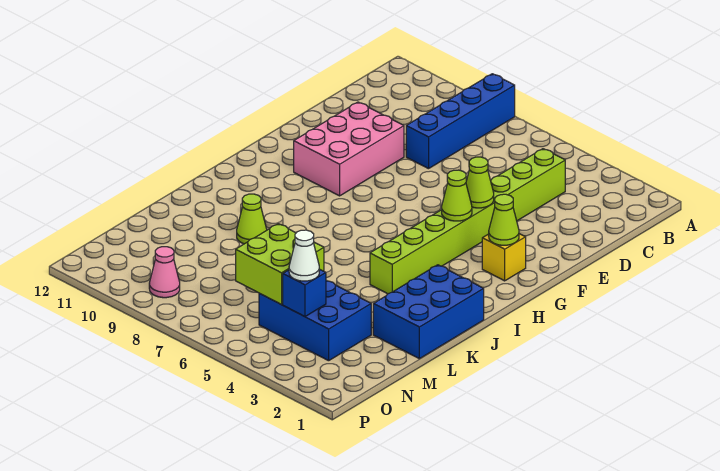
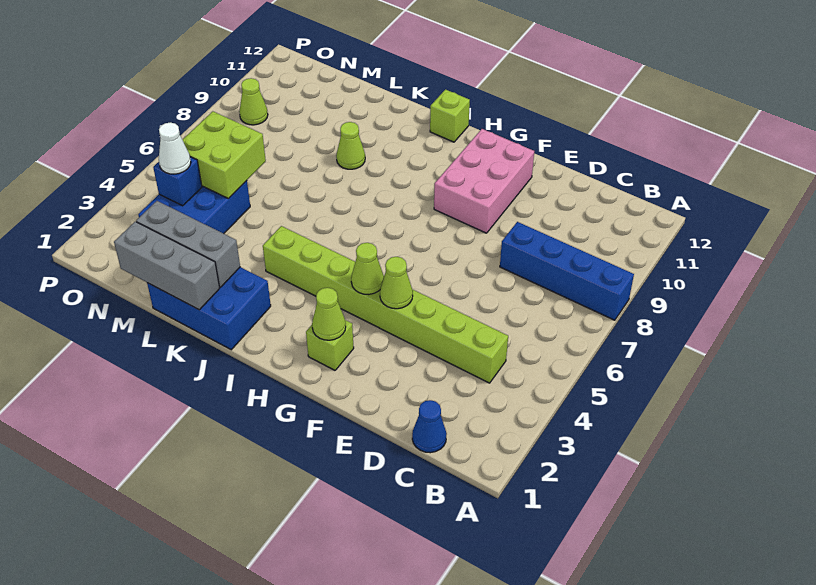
none -> blue cone C1 level 1
pink brick E9:G10 level 1 -> pink brick F9:G11 level 1
yellow brick G2 level 1 -> lime brick G2 level 1
none -> lime brick I12 level 1
none -> grey brick K1:M1 level 2
none -> grey brick K2:M2 level 2
pink cone O9 level 1 -> lime cone O9 level 1

